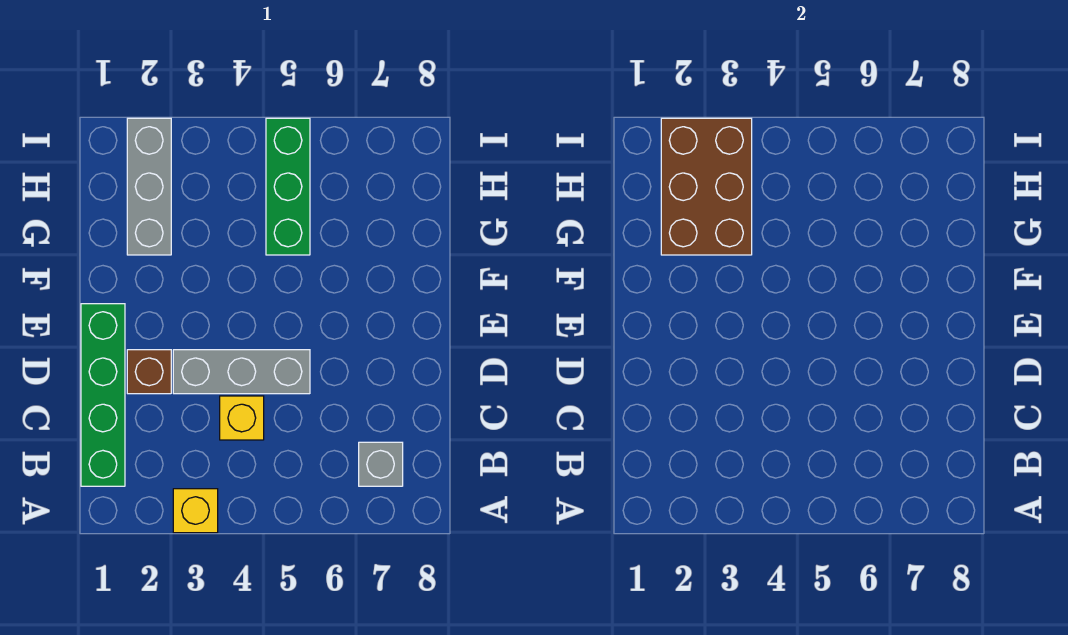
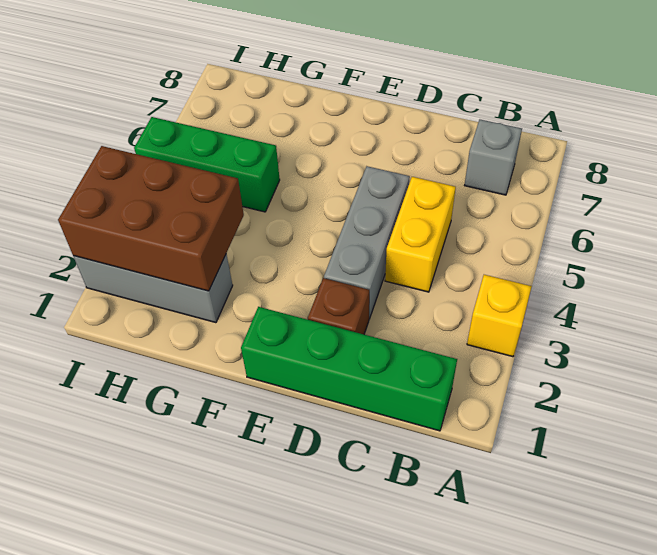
yellow brick C4 level 1 -> yellow brick C4:C5 level 1

